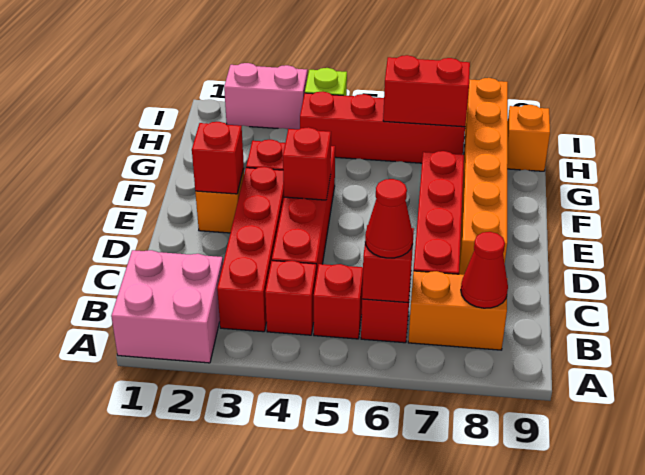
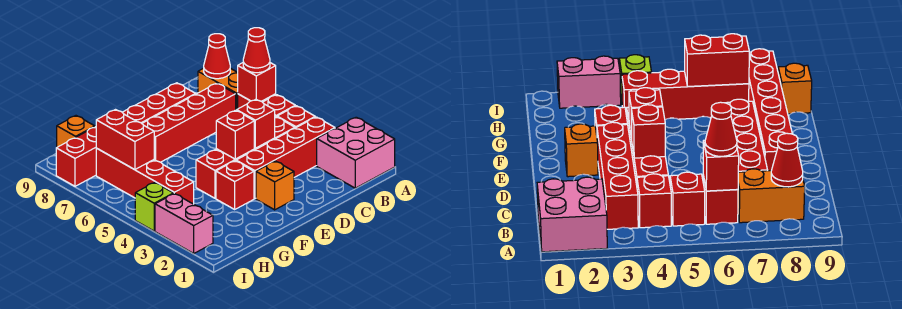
orange brick D8:I8 level 1 -> red brick D8:I8 level 1
red brick E2 level 2 -> red brick D4 level 2

